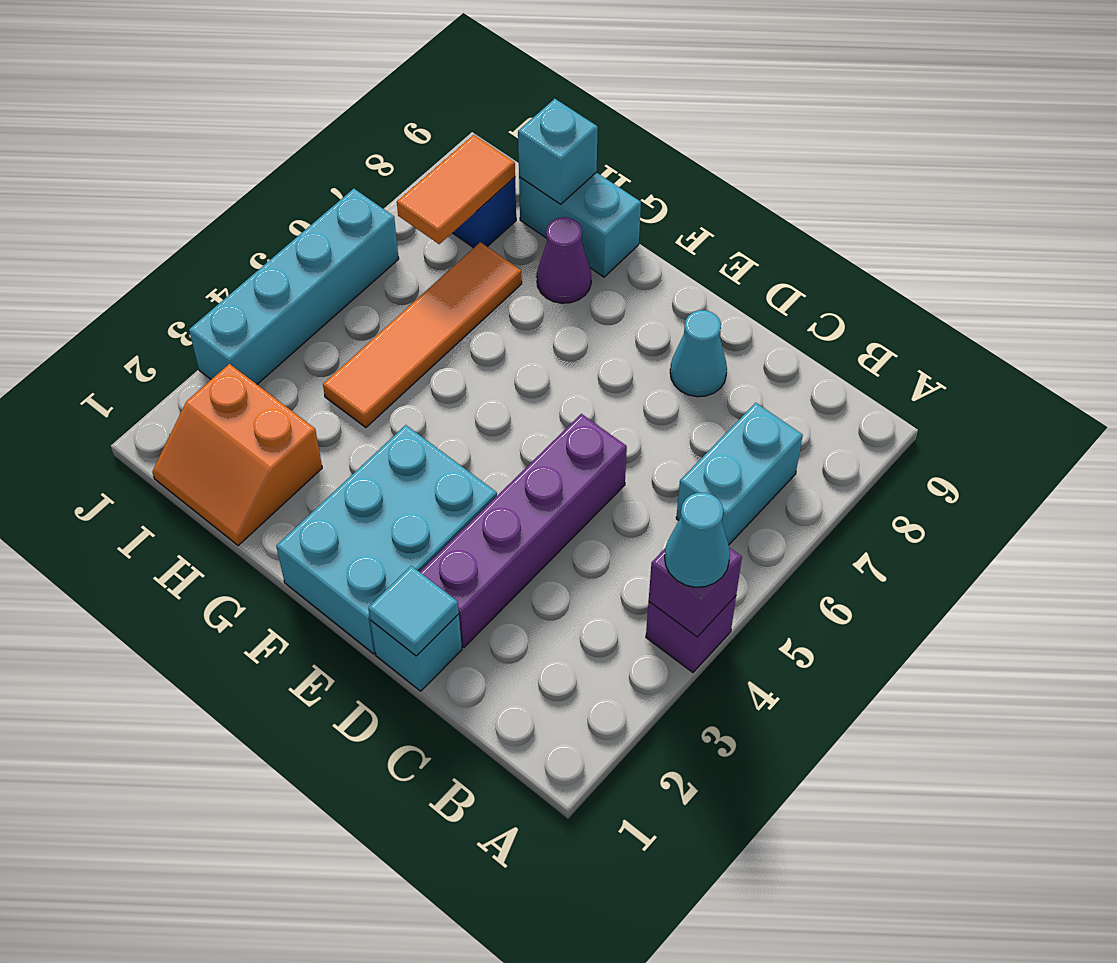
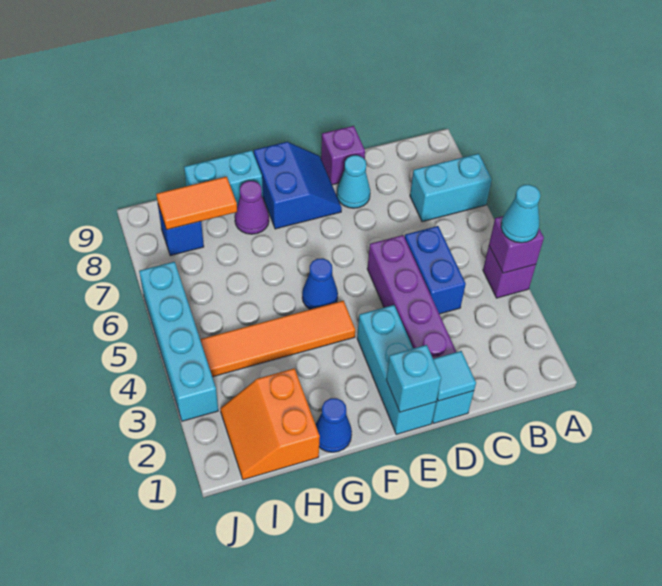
cyan brick B6:B7 level 1 -> cyan brick A7:B7 level 1
none -> blue brick C4:C5 level 1
none -> purple brick D9 level 1
cyan brick E1:F3 level 1 -> cyan brick E1:E3 level 1
none -> blue slope E8:F9 level 1 top F
none -> blue cone F5 level 1
none -> blue cone G1 level 1
orange slope H1:I2 level 1 top 2 -> orange slope H1:I2 level 1 top H
orange tile H4:H7 level 1 -> orange tile F4:I4 level 1
cyan brick H9 level 2 -> cyan brick E1 level 2
orange tile I7:I8 level 2 -> orange tile H8:I8 level 2

